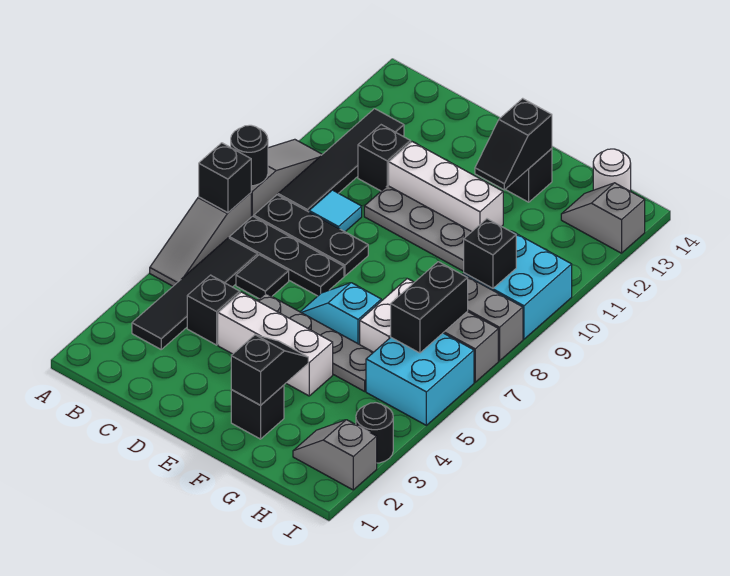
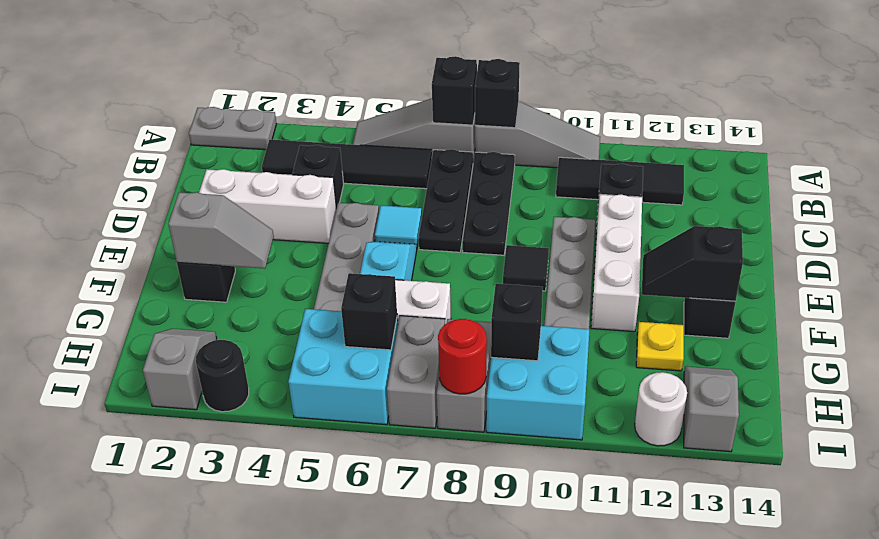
none -> grey plate A1:A2 level 1
black round brick A8 level 2 -> black brick A8 level 2
black tile B9:B12 level 1 -> black tile B10:B12 level 1
black tile C6 level 1 -> black tile E9 level 1
cyan tile C9 level 1 -> cyan tile D6 level 1
white brick D4:F4 level 1 -> white brick D2:D4 level 1
black slope F2:F3 level 2 top 2 -> grey slope F2:F3 level 2 top 2
none -> yellow plate G12 level 1
black brick H6:H7 level 2 -> black brick H6 level 2
white round brick H14 level 1 -> white round brick I12 level 1
none -> red round brick I8 level 2

